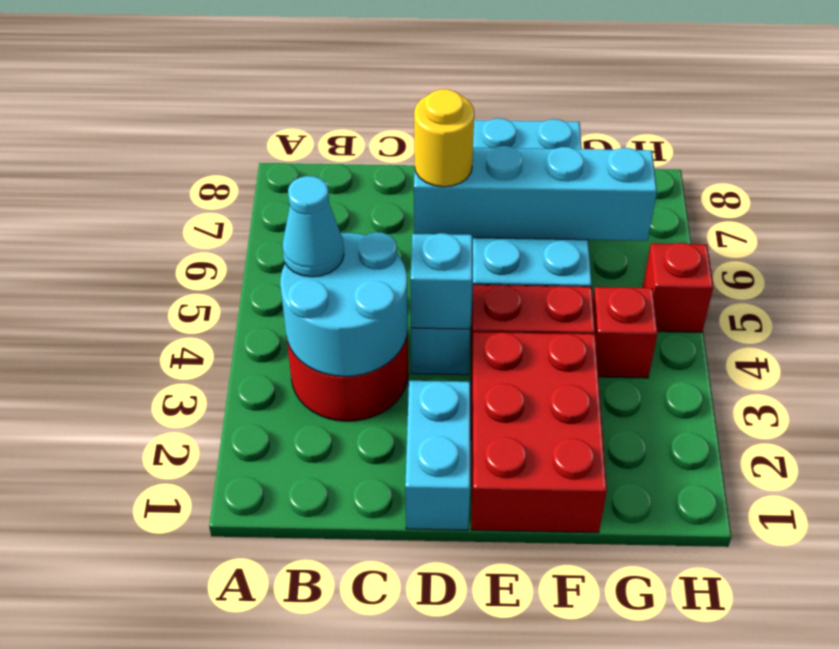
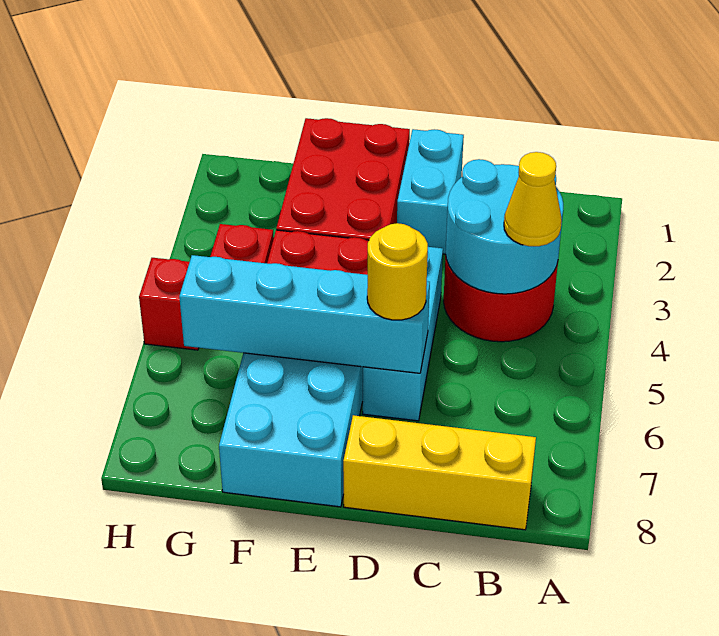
cyan cone B4 level 3 -> yellow cone B4 level 3
none -> yellow brick B8:D8 level 1
cyan brick D4 level 2 -> none

